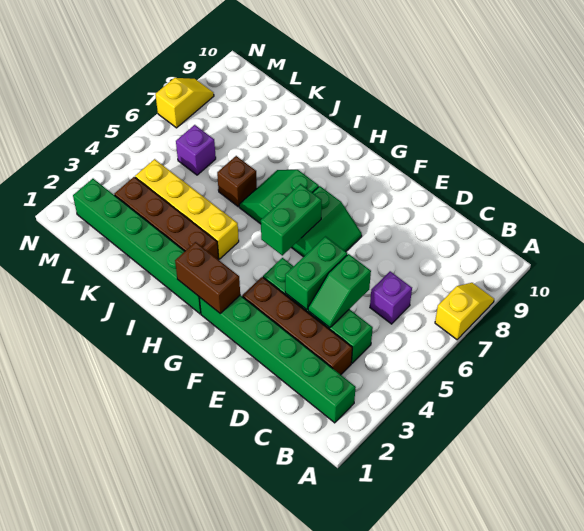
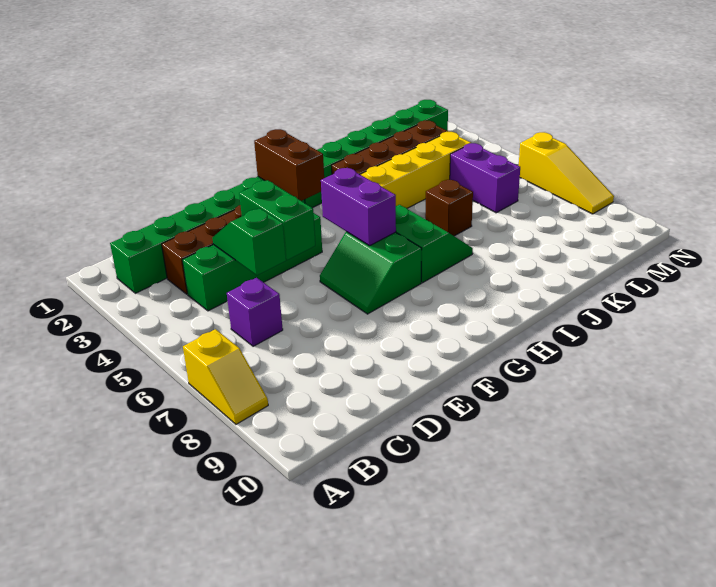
brown brick G2:H2 level 2 -> brown brick G2:G3 level 2
green brick G5:G6 level 2 -> purple brick G5:G6 level 2
purple brick L6 level 1 -> purple brick L5:L6 level 1
yellow slope N7:N8 level 1 top 7 -> yellow slope N6:N8 level 1 top 6

